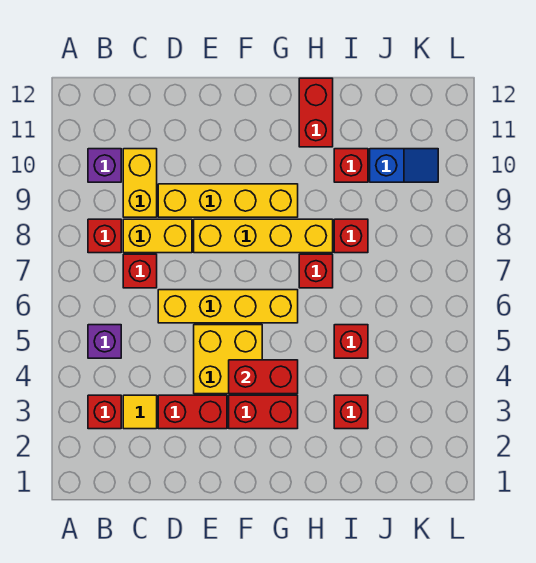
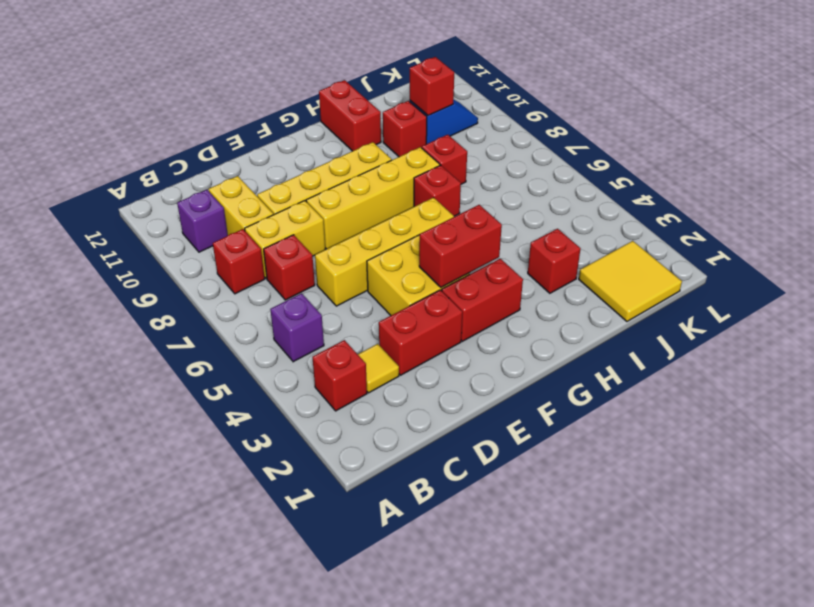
red brick I5 level 1 -> red brick J10 level 2
none -> yellow tile J1:K2 level 1

